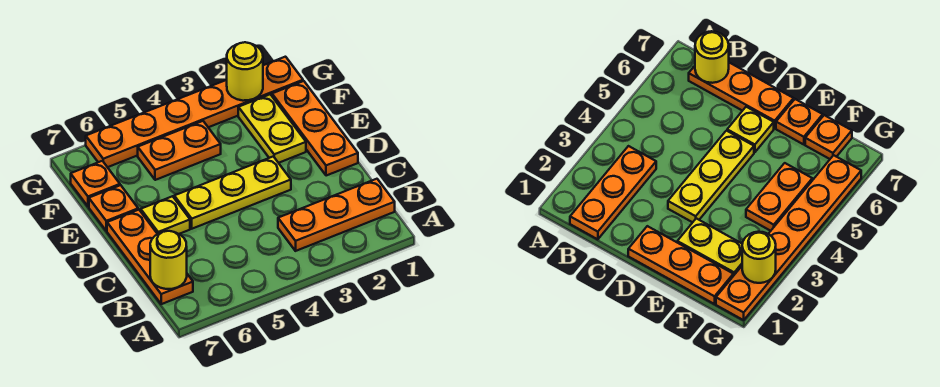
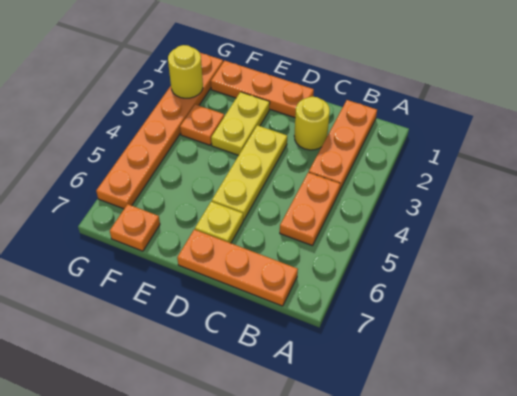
yellow round brick B7 level 2 -> yellow round brick C2 level 1
yellow plate E2:F2 level 1 -> yellow plate E2:E3 level 1
orange plate E7 level 1 -> orange plate F3 level 1
orange plate F4:F5 level 1 -> orange plate B4:B5 level 1

